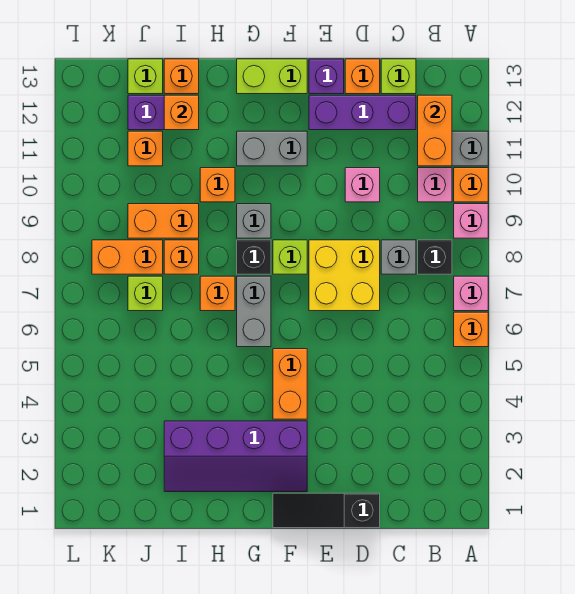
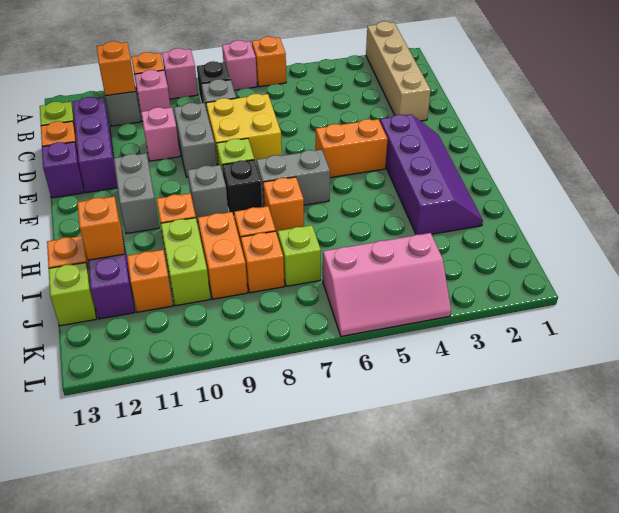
none -> tan brick A2:D2 level 1
orange brick B11:B12 level 2 -> orange brick B11 level 2
black slope D1:F1 level 1 top D -> none
none -> grey brick D9:E9 level 1
lime brick F13:G13 level 1 -> lime brick I10:J10 level 1
orange brick J8:K8 level 1 -> orange brick J8 level 1
none -> pink slope K4:L6 level 1 top K

